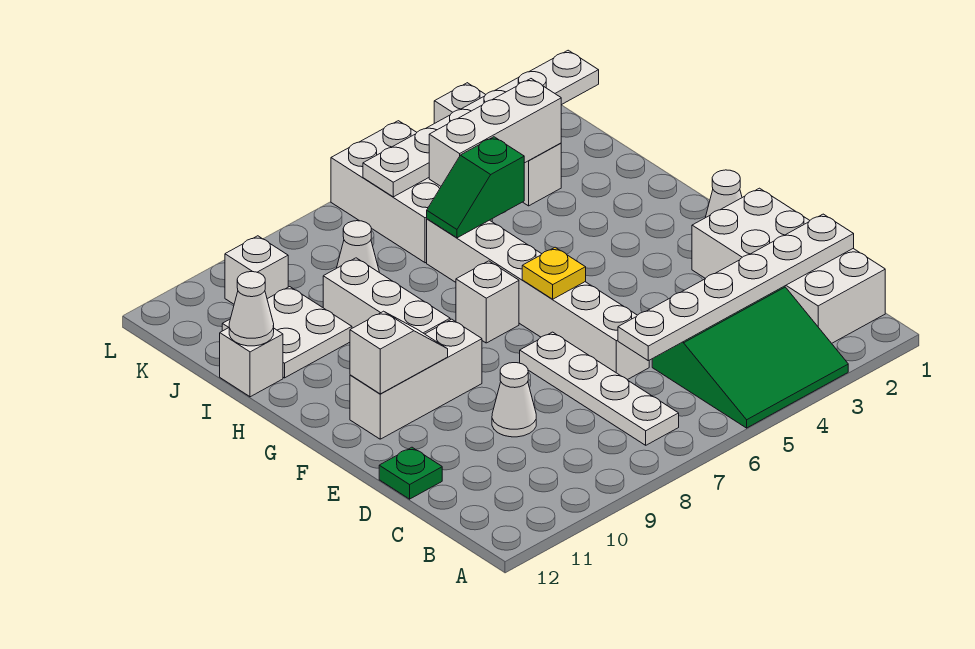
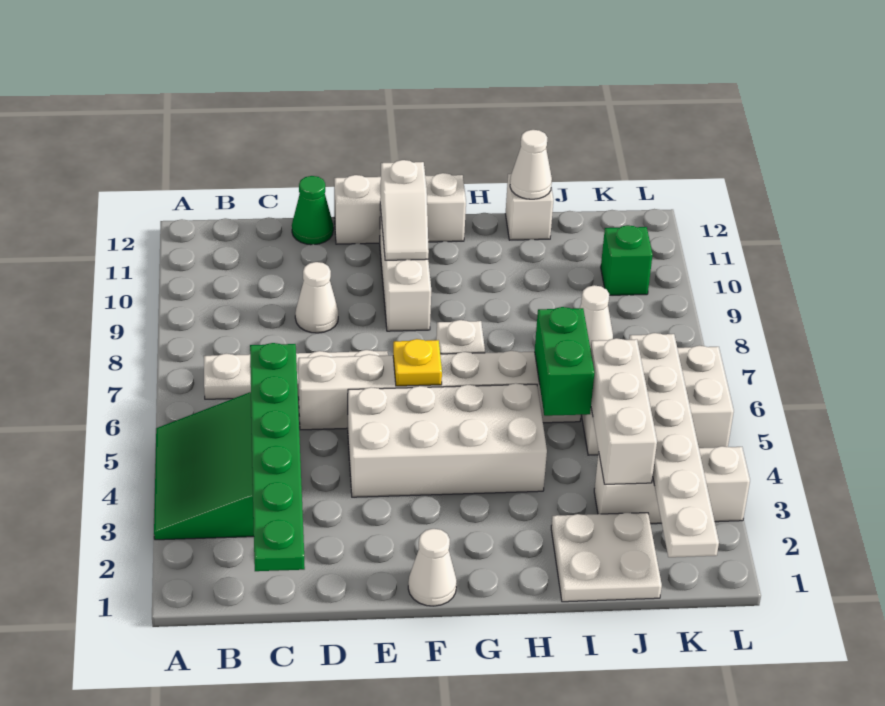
white brick B1:E2 level 1 -> white brick E4:H5 level 1
white plate C1:C6 level 2 -> green plate C1:C6 level 2
green plate D12 level 1 -> green cone D12 level 1
white brick G9:I9 level 1 -> white brick E12:G12 level 1
green slope I5:I6 level 2 top 5 -> green brick I5:I6 level 2
white plate I10:J11 level 1 -> white plate I1:J2 level 1
white brick K10 level 1 -> green brick K10 level 1

